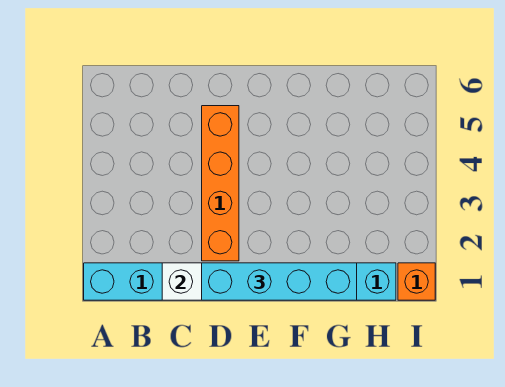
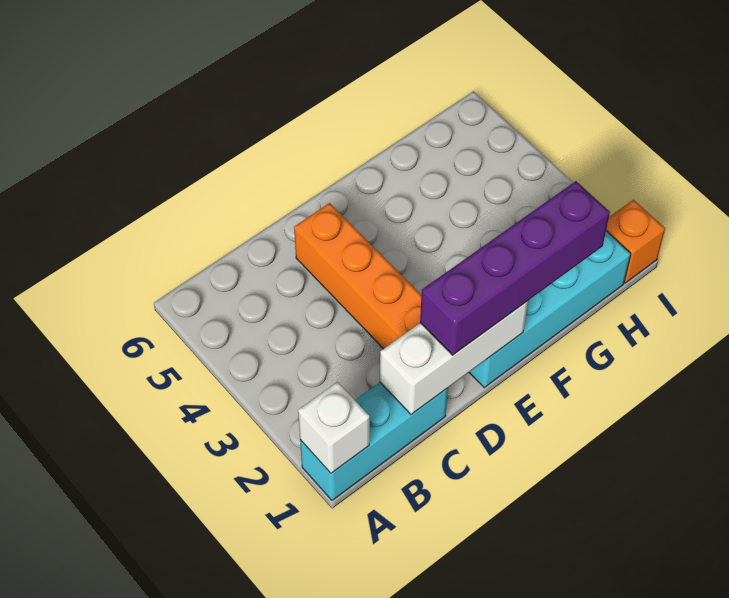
none -> white brick A1 level 2
cyan brick D1:G1 level 3 -> purple brick D1:G1 level 3

